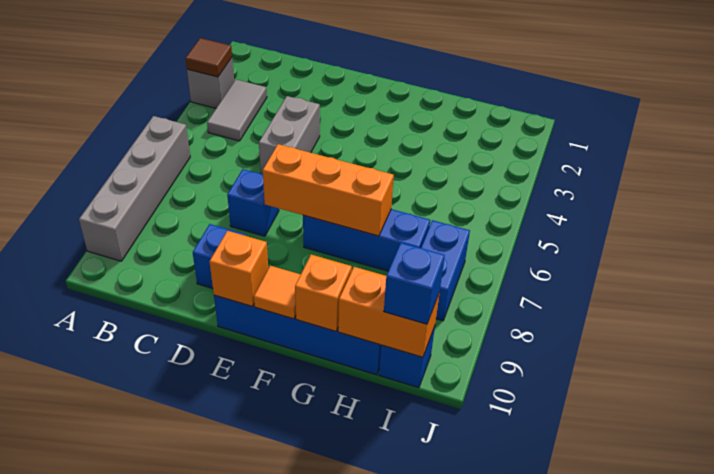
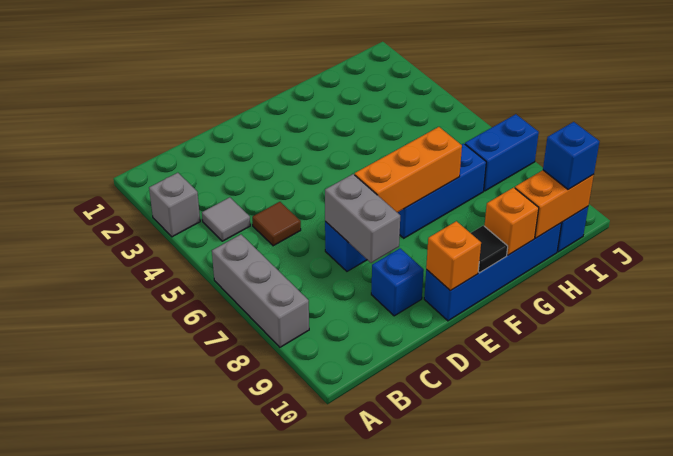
brown tile A3 level 2 -> brown tile C5 level 1
grey brick A6:A9 level 1 -> grey brick A6:A8 level 1
grey tile B3:B4 level 1 -> grey tile B4 level 1
grey brick D4:D5 level 1 -> grey brick D7:D8 level 2
orange tile F10 level 2 -> black tile F10 level 2
blue brick I7:I8 level 1 -> blue brick I7:J7 level 1

